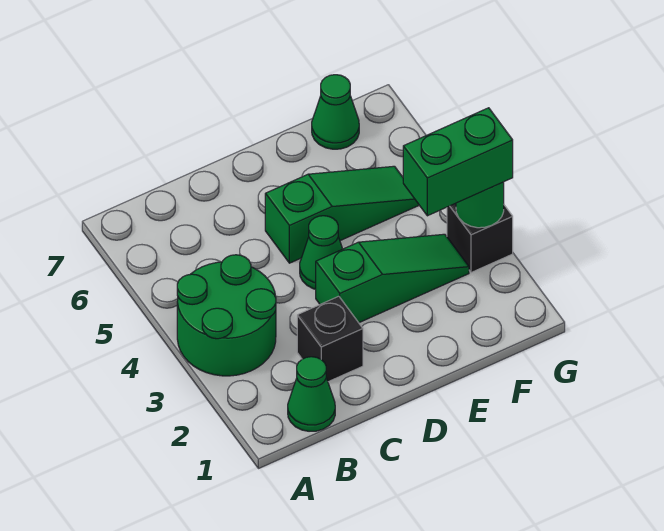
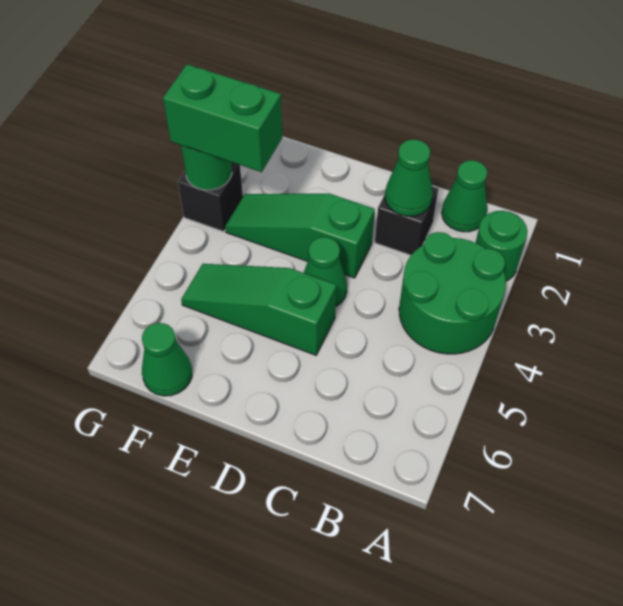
none -> green round brick A2 level 1
none -> green cone C2 level 2

